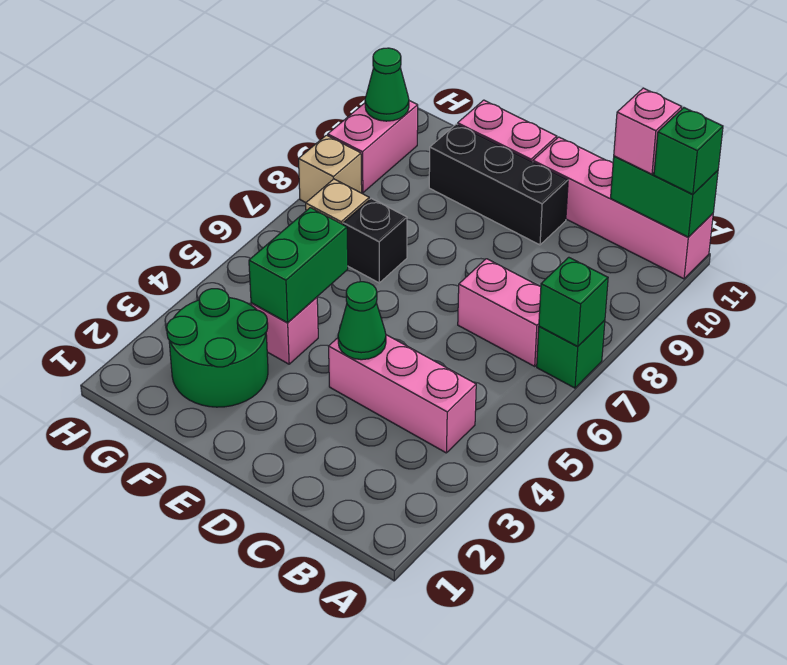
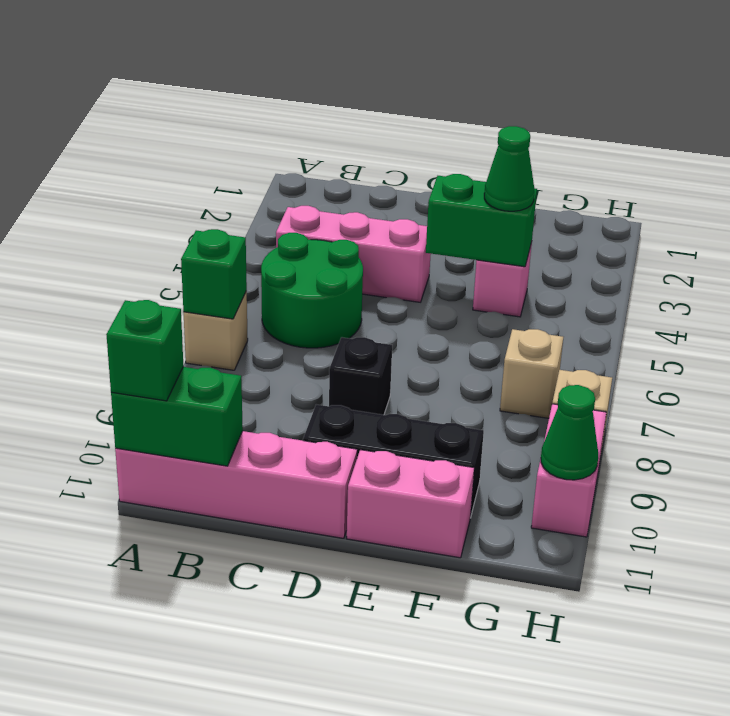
green brick A7 level 1 -> tan brick A7 level 1
pink brick B7:C7 level 1 -> none
pink brick B11 level 3 -> none
green cone D4 level 2 -> green cone F4 level 3
green round brick F2:G3 level 1 -> green round brick B5:C6 level 1
green brick F4:F5 level 2 -> green brick E4:F4 level 2
black brick F7 level 1 -> black brick D8 level 1

